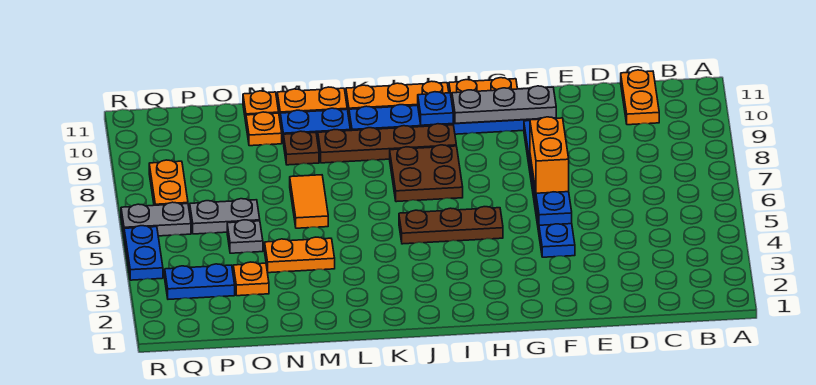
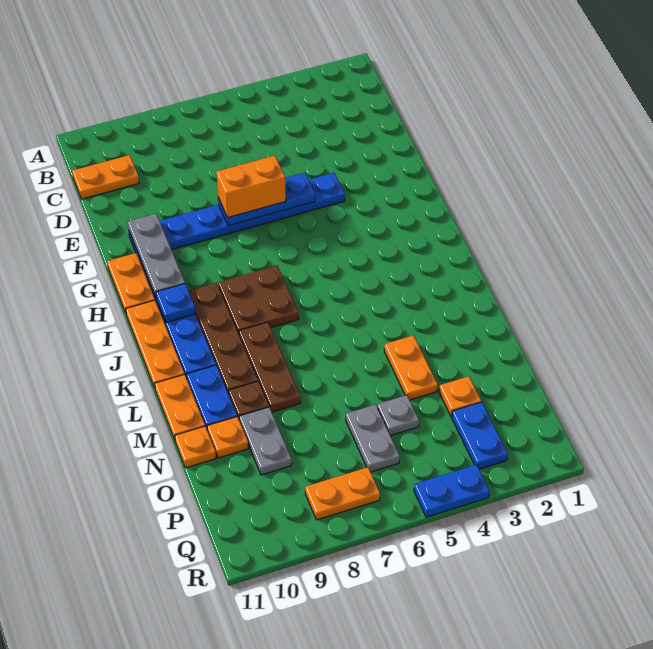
brown plate H5:J5 level 1 -> brown plate K8:M8 level 1
orange tile M6:M7 level 1 -> none
grey plate Q6:R6 level 1 -> grey plate N9:O9 level 1

